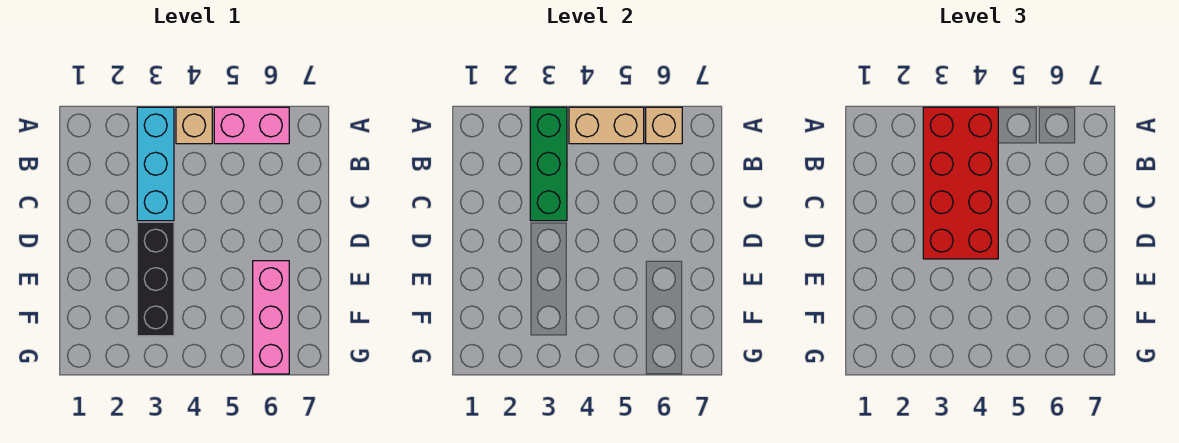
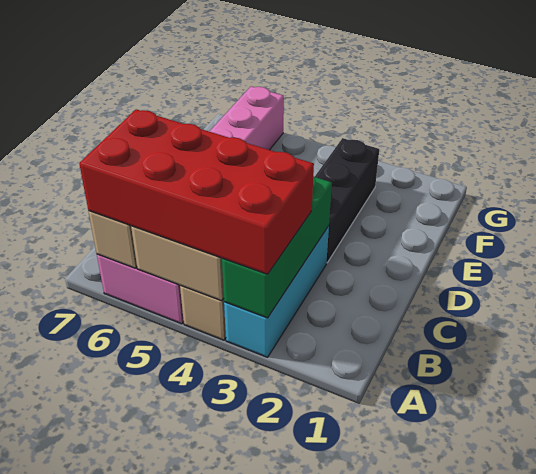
red brick A3:D4 level 3 -> red brick A3:B6 level 3

